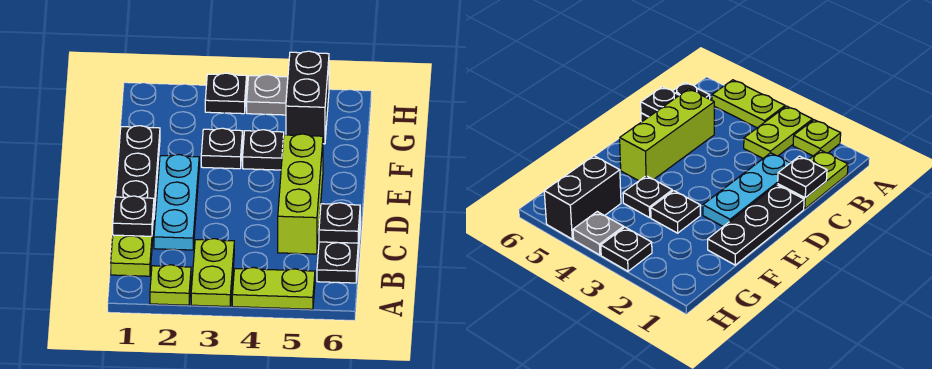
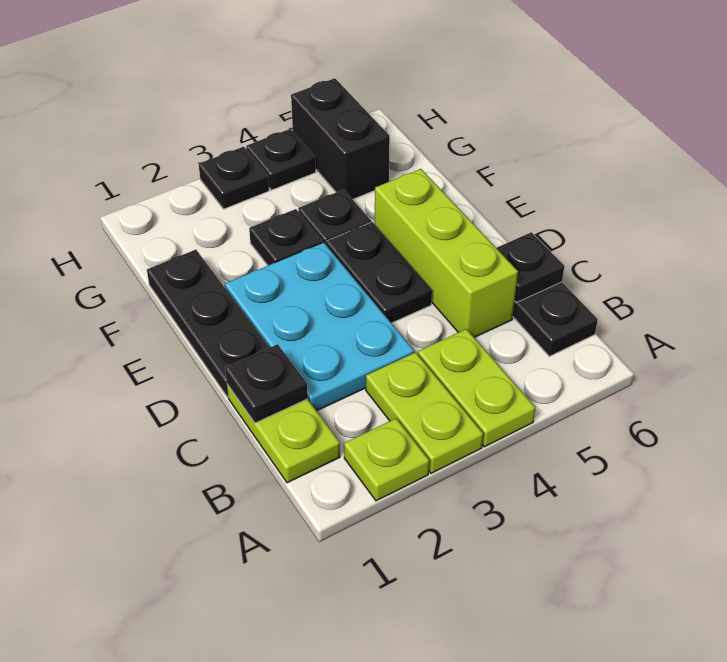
lime plate A4:A5 level 1 -> lime plate A4:B4 level 1
cyan plate C2:E2 level 1 -> cyan plate C2:E3 level 1
none -> black plate D4:E4 level 1
grey plate H4 level 1 -> black plate H4 level 1

